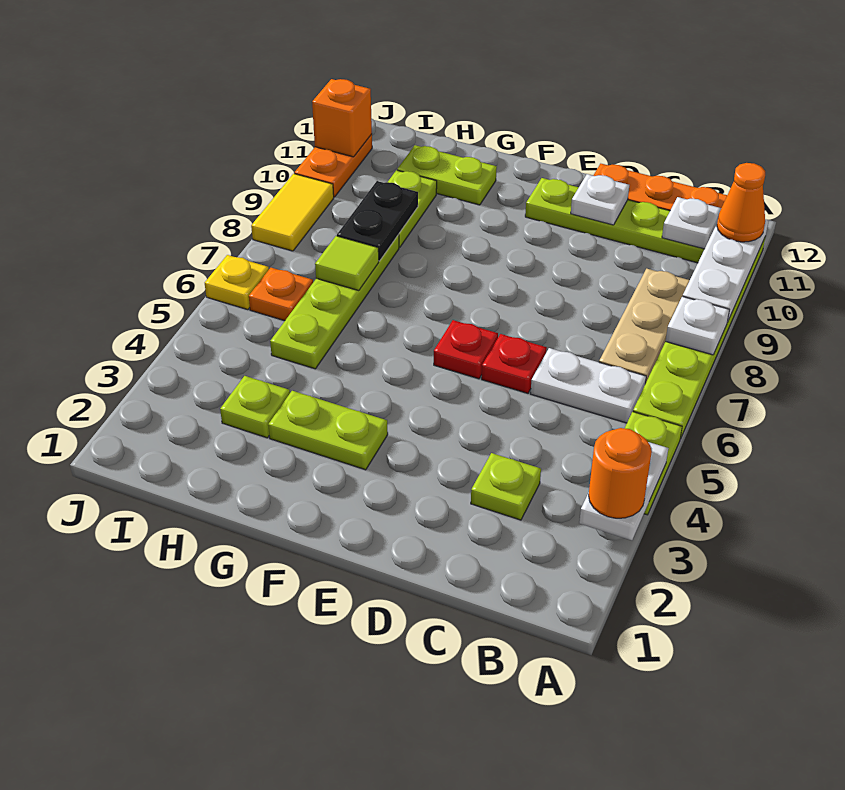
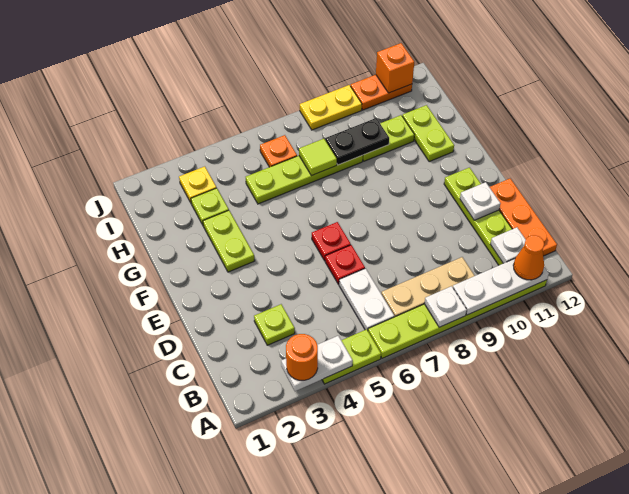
yellow plate J6 level 1 -> yellow plate I3 level 1
yellow tile J8:J9 level 1 -> yellow plate J8:J9 level 1

